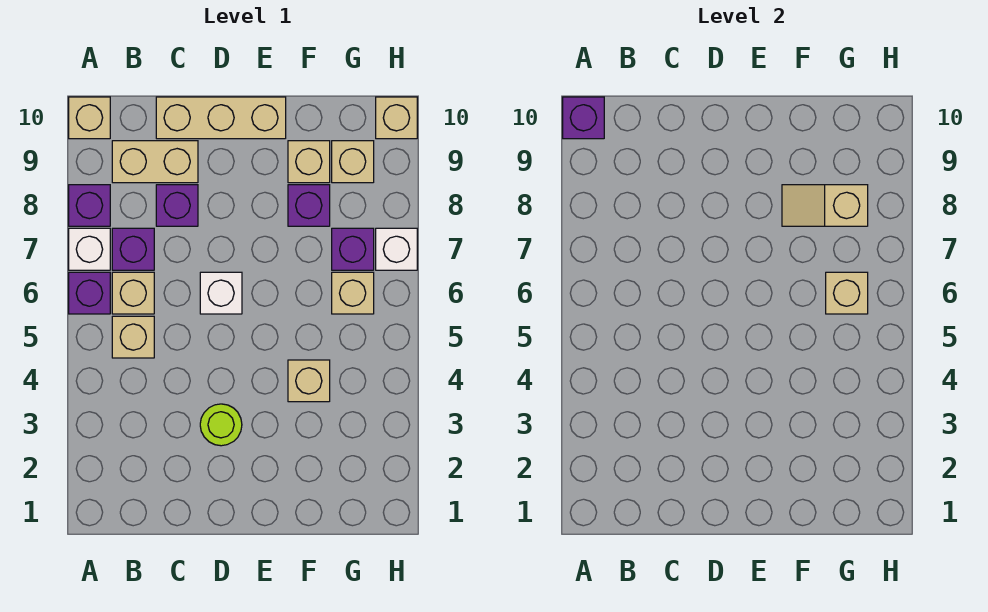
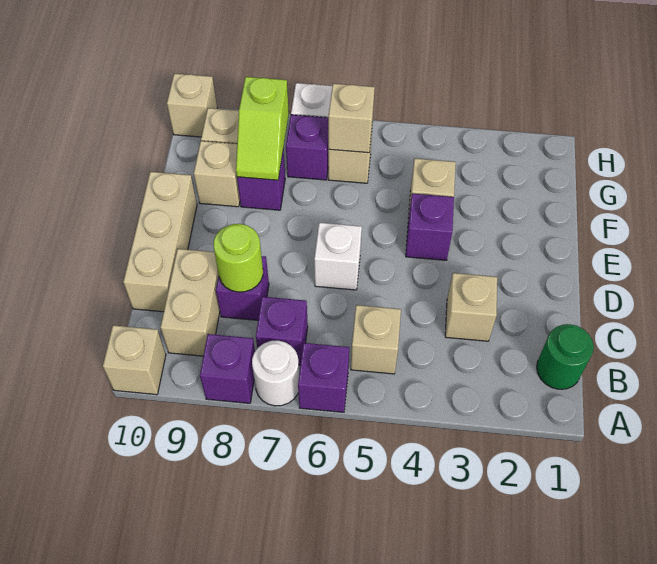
white brick A7 level 1 -> white round brick A7 level 1
purple brick A10 level 2 -> purple brick E4 level 1
none -> green round brick B1 level 1
tan brick B6 level 1 -> tan brick C3 level 1
lime round brick D3 level 1 -> lime round brick C8 level 2
tan slope F8:G8 level 2 top G -> lime slope F8:G8 level 2 top G

